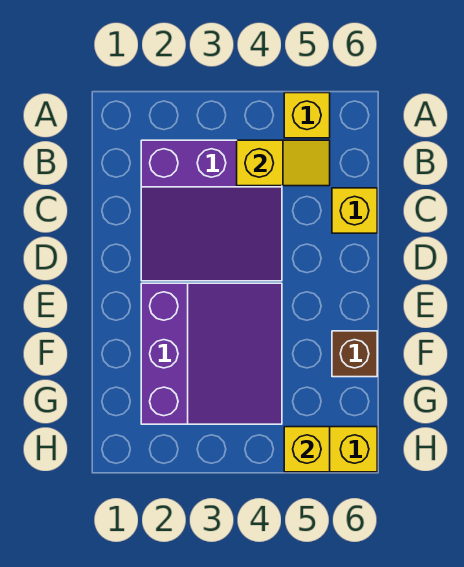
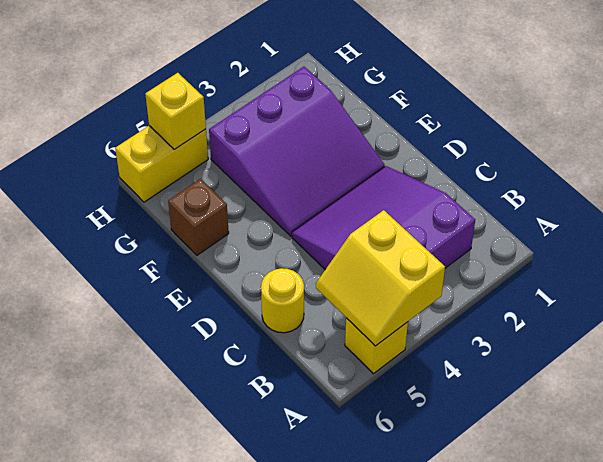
yellow slope B4:B5 level 2 top 4 -> yellow slope A4:B5 level 2 top 4
yellow brick C6 level 1 -> yellow round brick C6 level 1
purple slope E2:G4 level 1 top 2 -> purple slope E2:G4 level 1 top G

